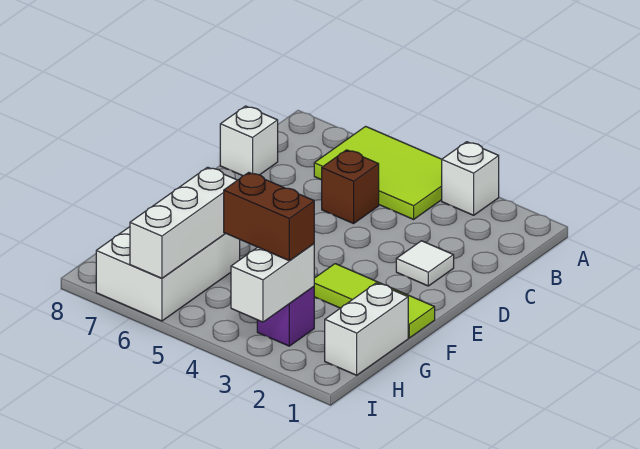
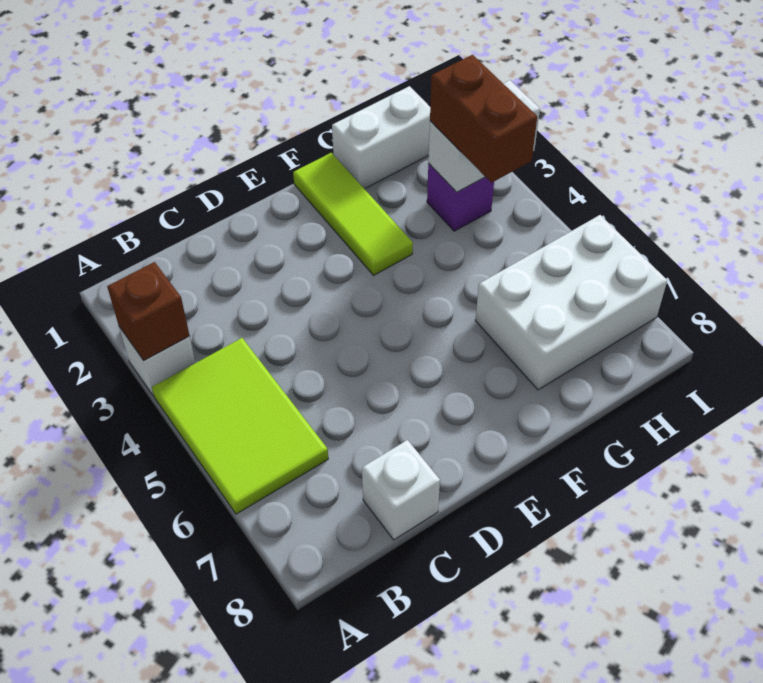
brown brick C5 level 1 -> brown brick A3 level 2
white tile D2 level 1 -> none
white brick G6:I6 level 2 -> none

